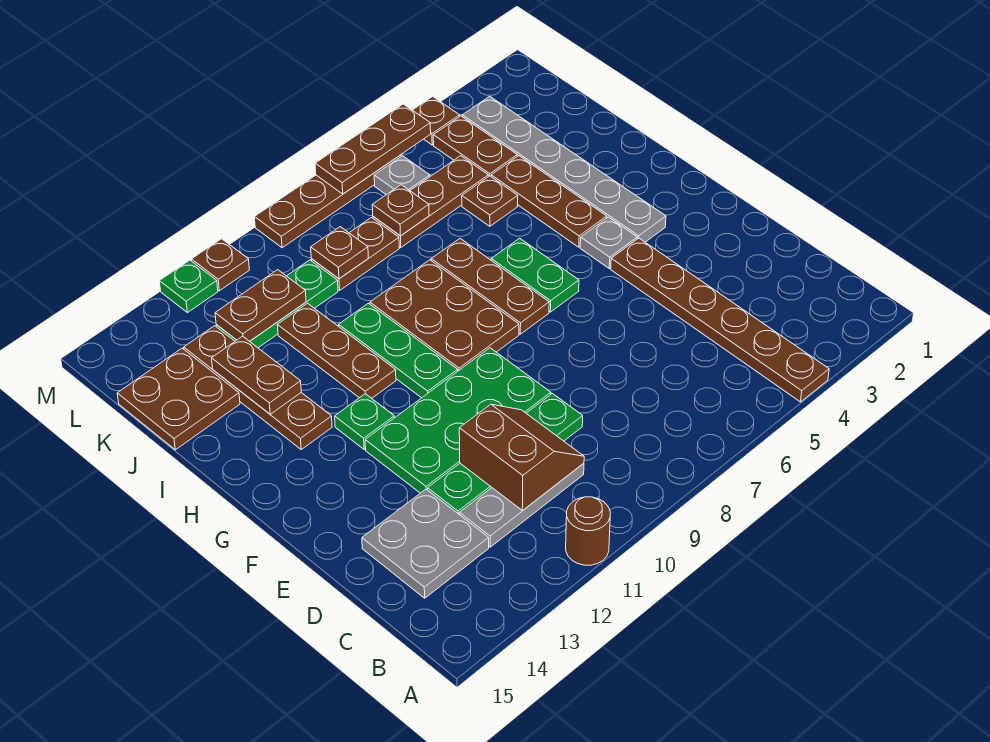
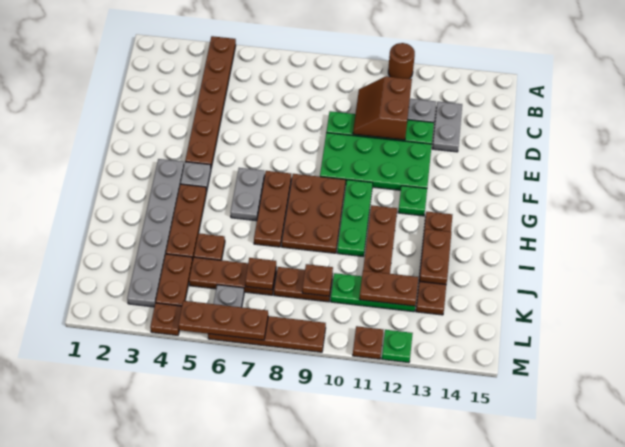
grey plate C13:D14 level 1 -> grey plate C13:D13 level 1
green plate G6:H6 level 1 -> grey plate G6:H6 level 1
brown plate J14:K15 level 1 -> none

